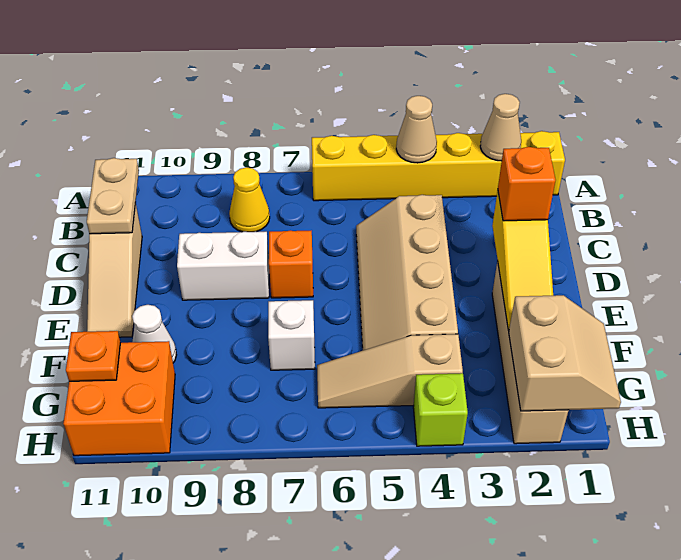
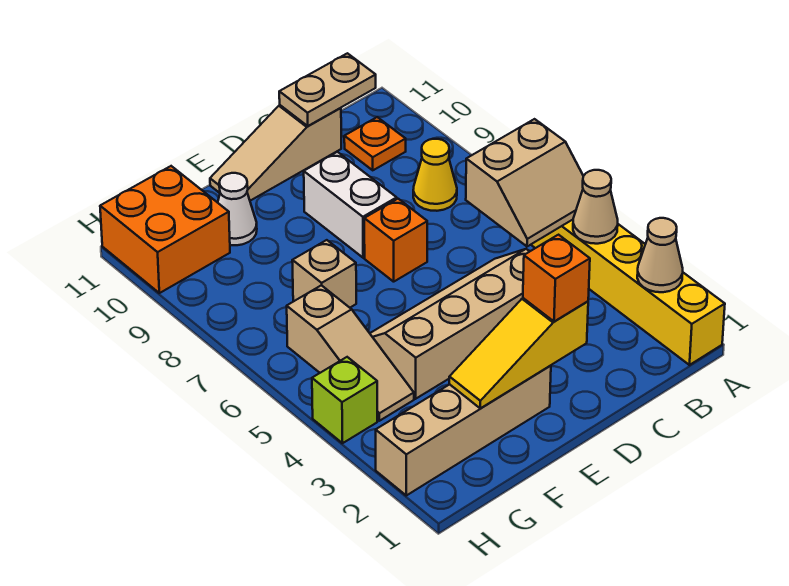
white brick F7 level 1 -> tan brick F7 level 1
tan slope G1:H2 level 2 top 2 -> tan slope A5:B6 level 2 top 6
tan slope G4:G6 level 1 top 4 -> tan slope G4:G6 level 1 top 6
orange plate G11 level 2 -> orange plate B10 level 1

